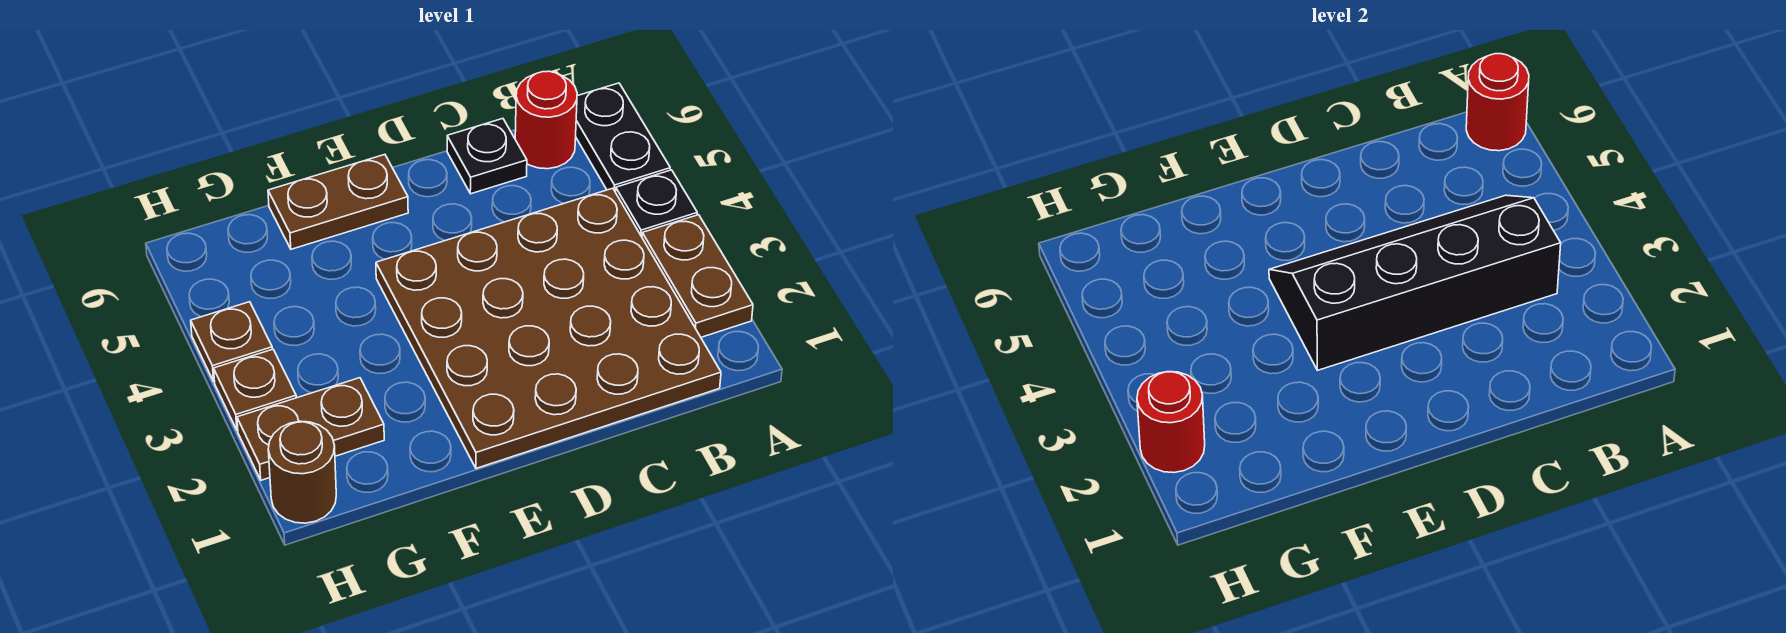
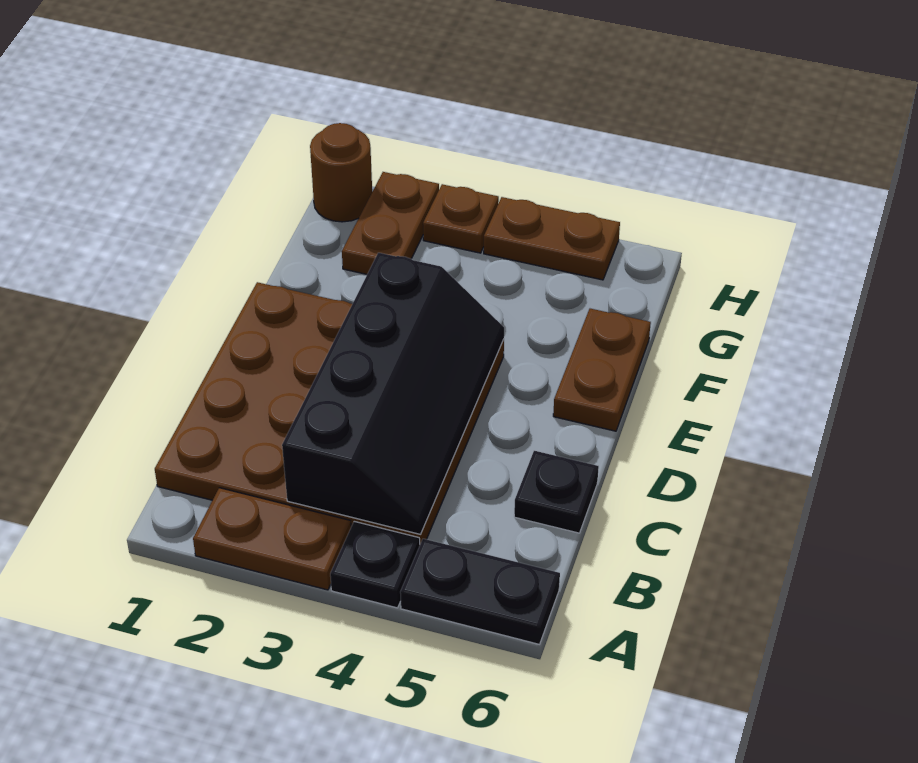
red round brick A6 level 2 -> none
red round brick B6 level 1 -> none
red round brick H2 level 2 -> none
brown plate H4 level 1 -> brown plate H4:H5 level 1

